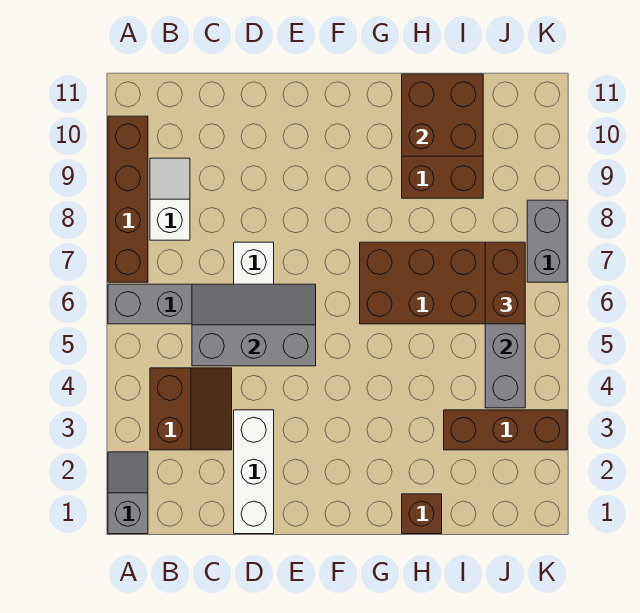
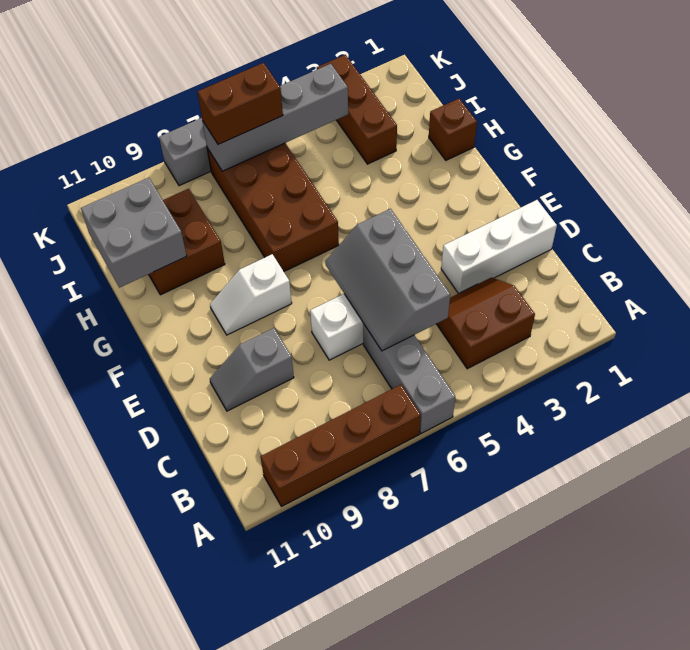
grey slope A1:A2 level 1 top 1 -> grey slope D9:D10 level 1 top 9
white slope B8:B9 level 1 top 8 -> white slope F8:F9 level 1 top 8
brown brick H10:I11 level 2 -> grey brick H10:I11 level 2

